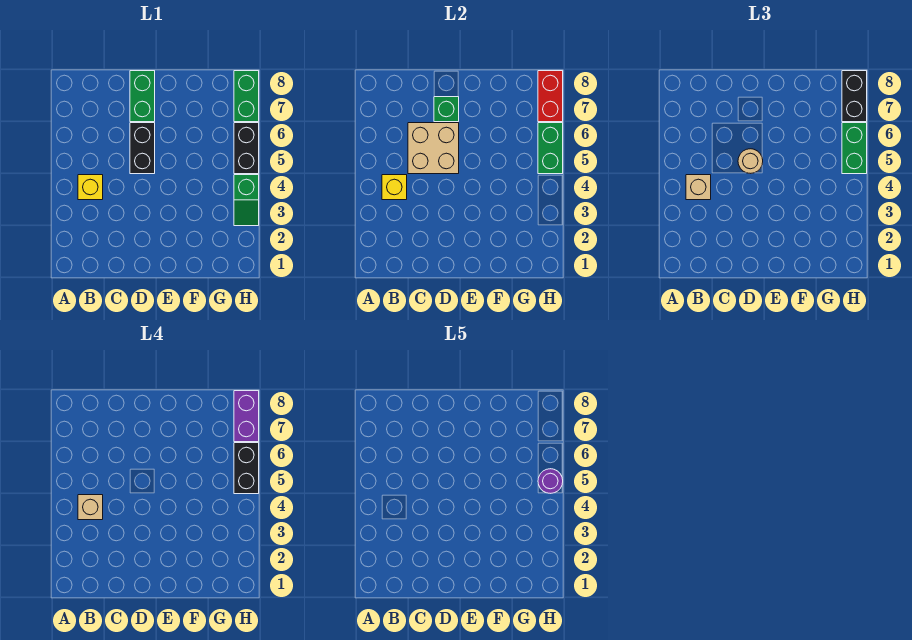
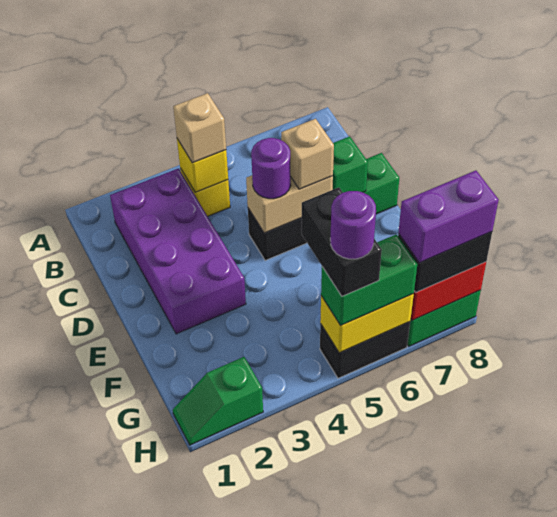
none -> purple brick B2:E3 level 1
tan brick B4 level 4 -> tan brick D6 level 3
tan brick C5:D6 level 2 -> tan brick D5:D6 level 2
tan round brick D5 level 3 -> purple round brick D5 level 3
green slope H3:H4 level 1 top 4 -> green slope H1:H2 level 1 top 2
green brick H5:H6 level 2 -> yellow brick H5:H6 level 2
black brick H5:H6 level 4 -> black brick G5:H5 level 4

